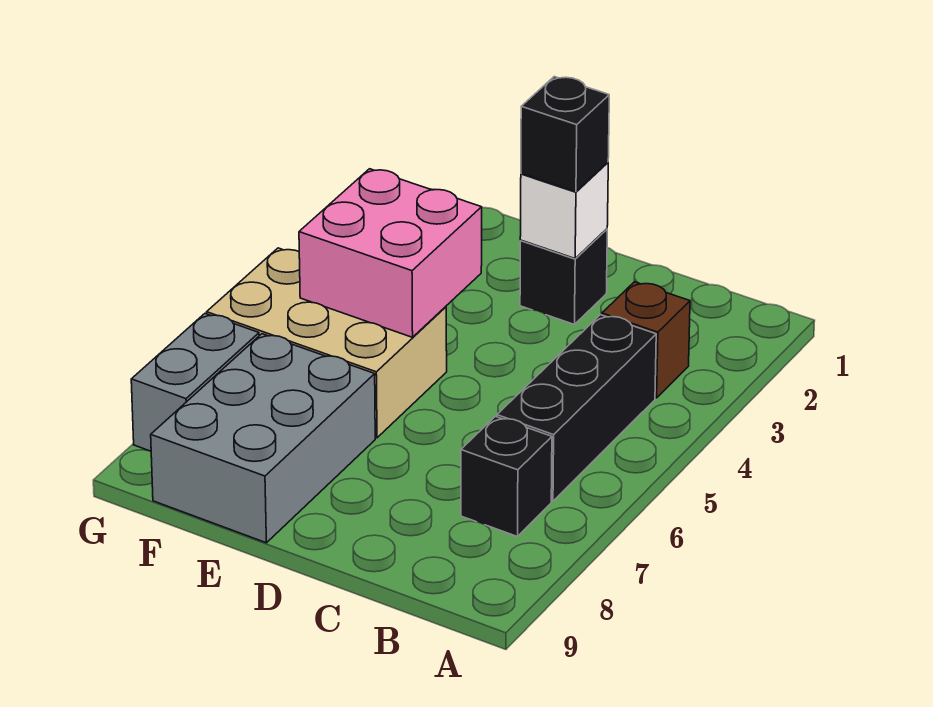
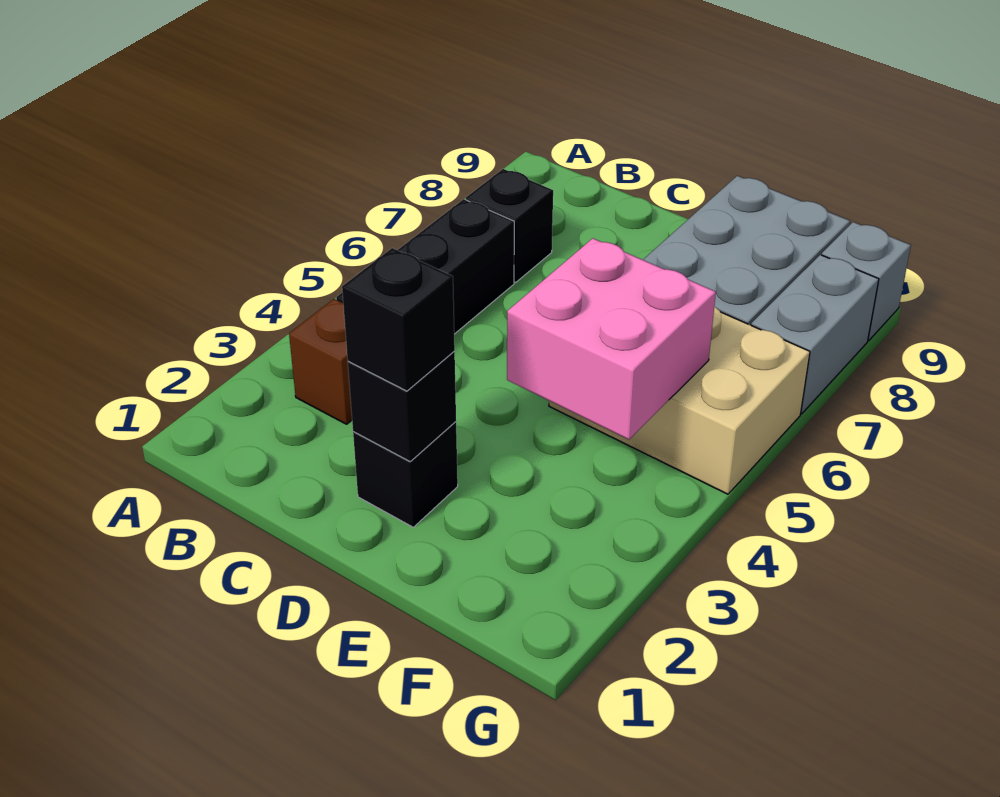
white brick D2 level 2 -> black brick D2 level 2
none -> grey brick G9 level 1

